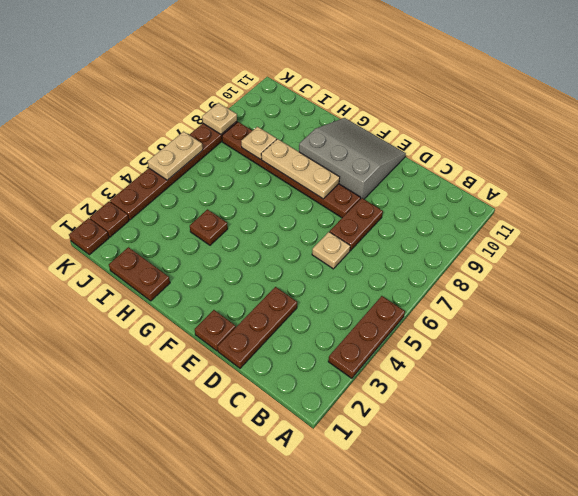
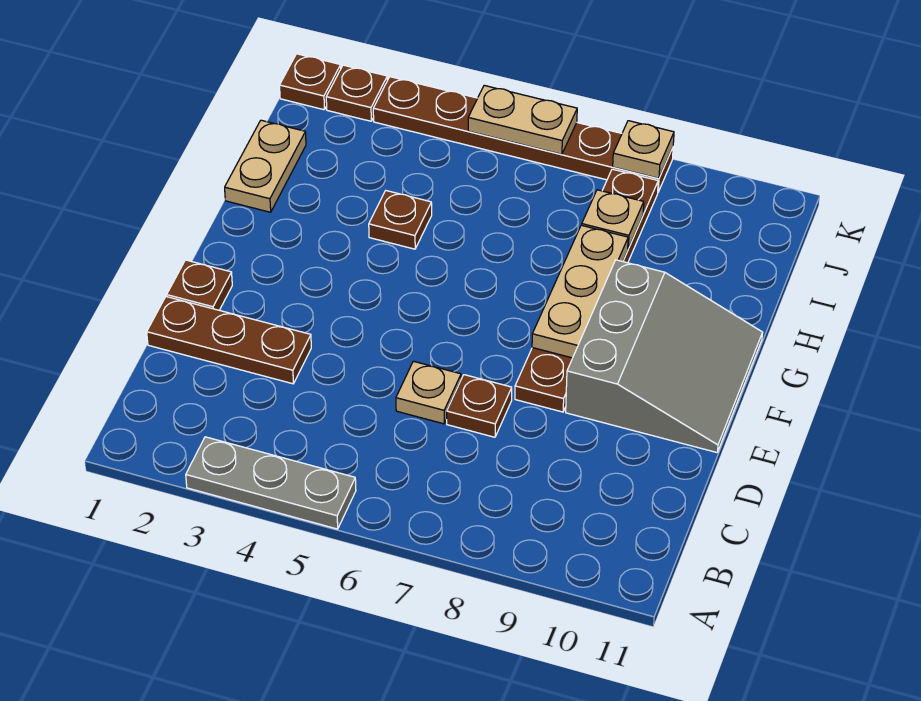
brown plate A3:A5 level 1 -> grey plate A3:A5 level 1
brown plate D7:D8 level 1 -> brown plate D7 level 1
brown plate H1:I1 level 1 -> tan plate H1:I1 level 1

